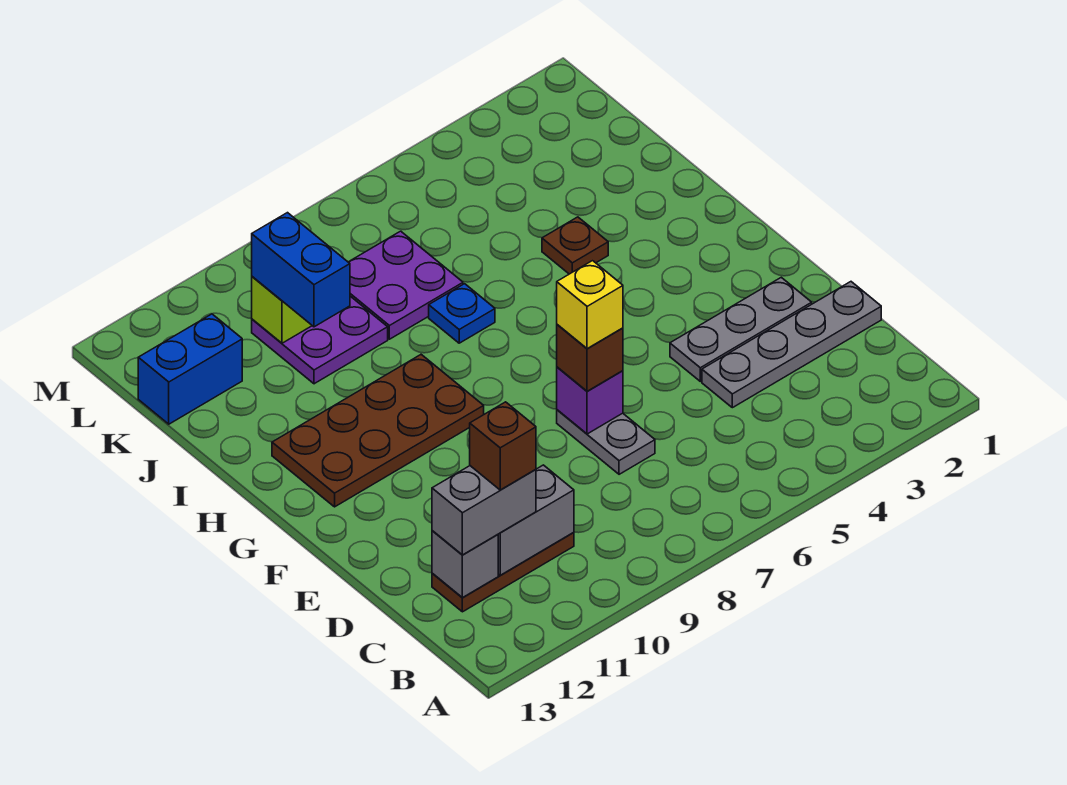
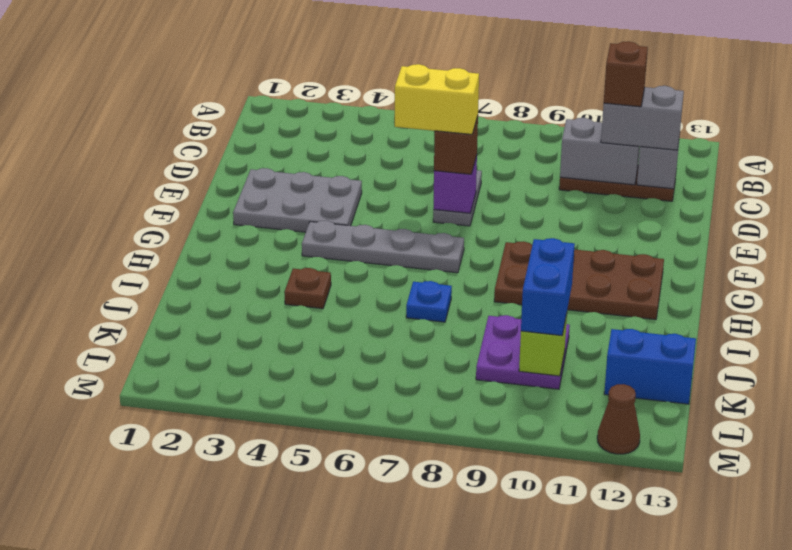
grey plate D1:D4 level 1 -> grey plate G4:G7 level 1
grey plate E2:E4 level 1 -> grey plate E2:F4 level 1
yellow brick E7 level 4 -> yellow brick E6:E7 level 4
purple plate J7:K8 level 1 -> none
none -> brown cone M12 level 1

